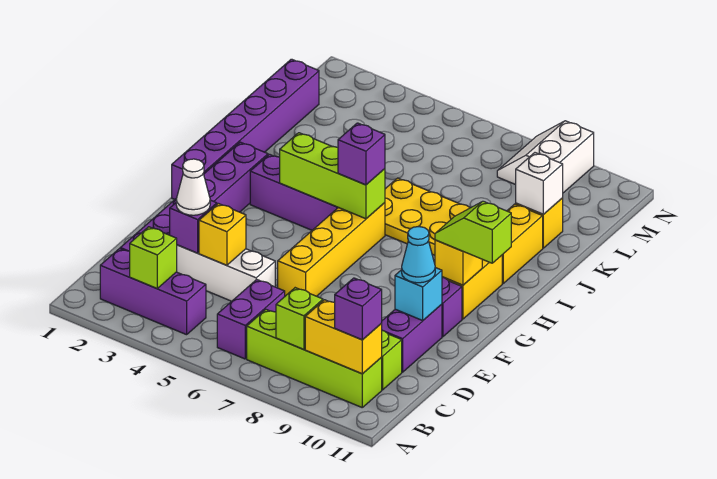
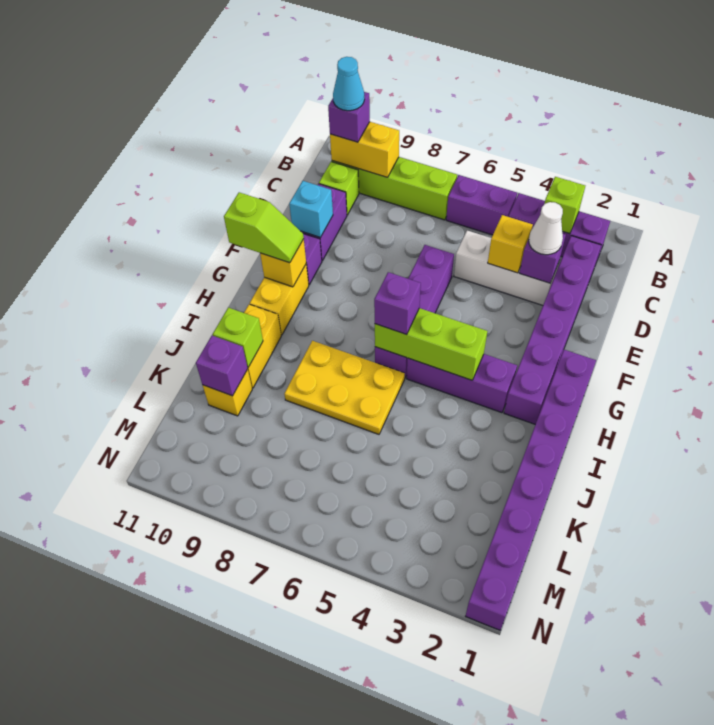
purple brick B6:C6 level 1 -> purple brick B5:B6 level 1
lime brick B8 level 2 -> lime brick J10 level 2
yellow brick E6:H6 level 1 -> purple brick E6:H6 level 1
cyan cone E10 level 3 -> cyan cone B10 level 4
purple brick G1:L1 level 1 -> purple brick G1:N1 level 1
white brick K10 level 2 -> purple brick K10 level 2
white slope M8:N9 level 1 top 9 -> none

